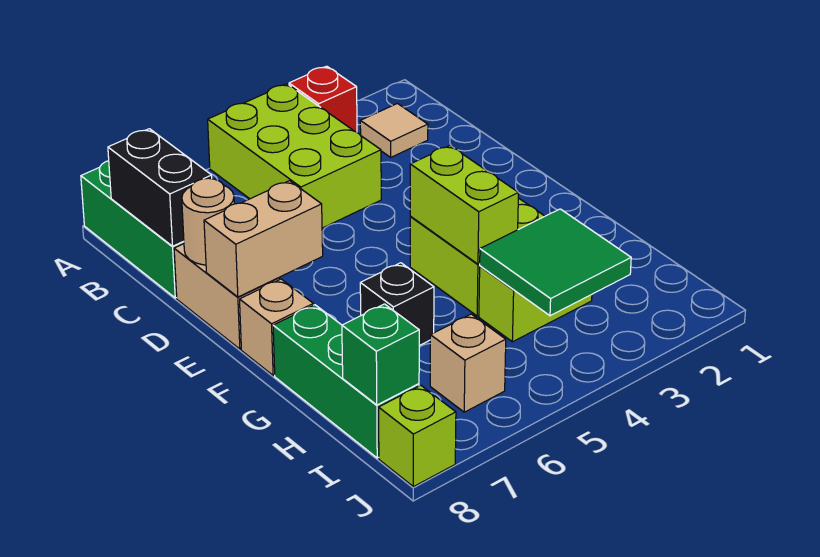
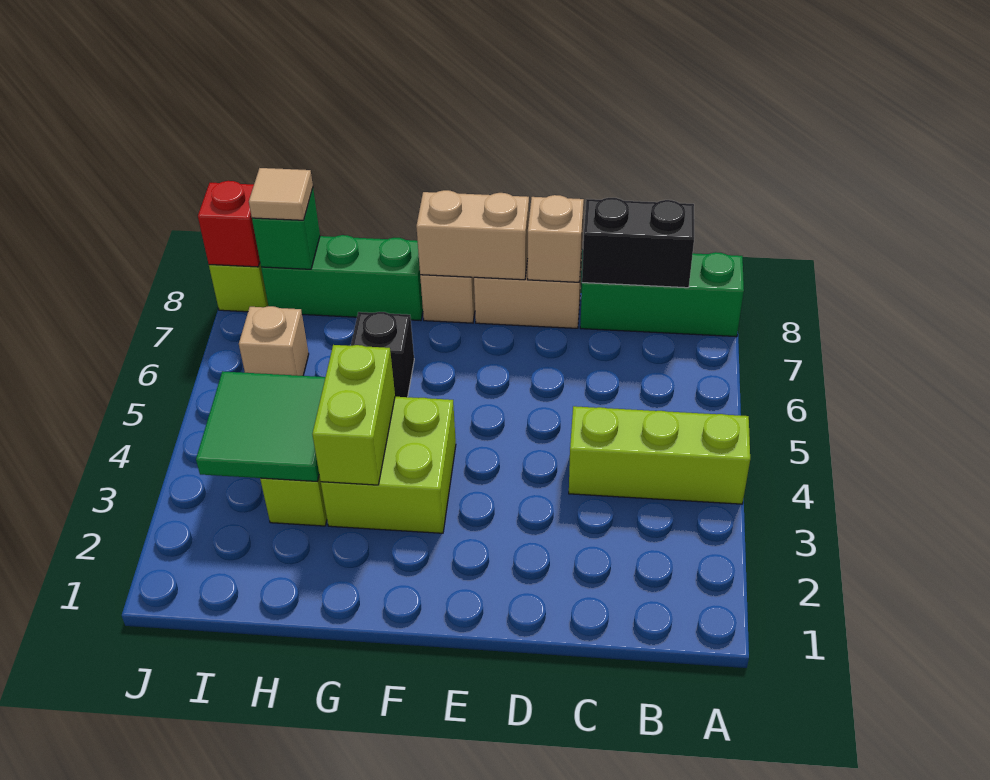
red brick A3 level 1 -> red brick J8 level 2
lime brick A4:C5 level 1 -> lime brick A4:C4 level 1
tan tile B2 level 1 -> tan tile I8 level 3
tan round brick D8 level 2 -> tan brick D8 level 2
tan brick E7:E8 level 2 -> tan brick E8:F8 level 2
lime brick F4:G4 level 2 -> lime brick G3:G4 level 2

